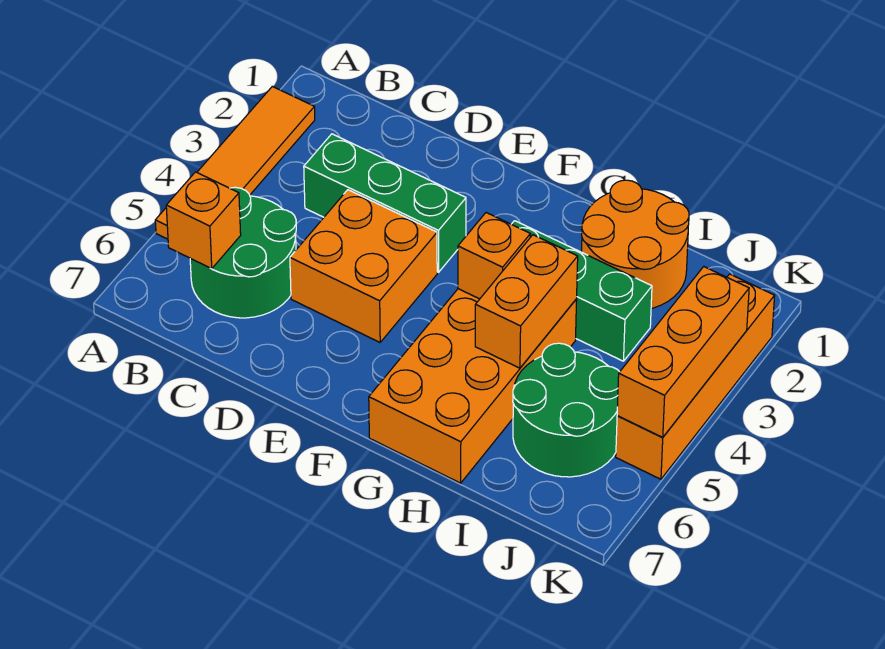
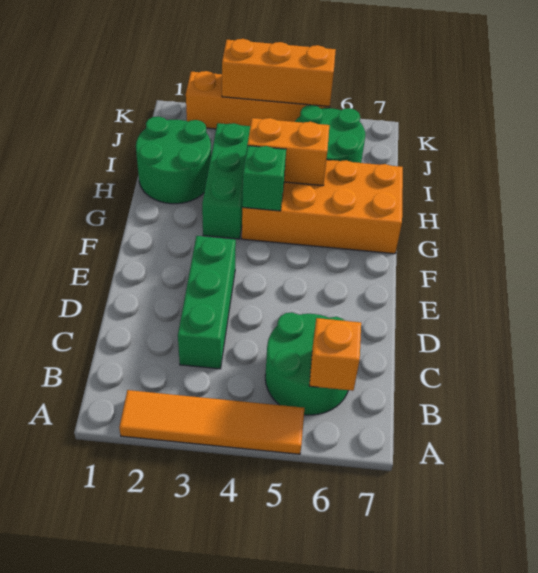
orange brick D4:E5 level 1 -> none
orange brick G4 level 2 -> green brick G4 level 2
orange round brick H1:I2 level 1 -> green round brick H1:I2 level 1

